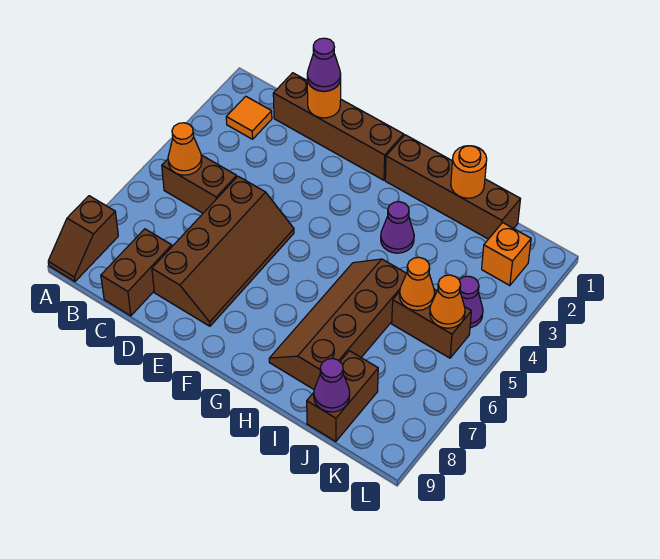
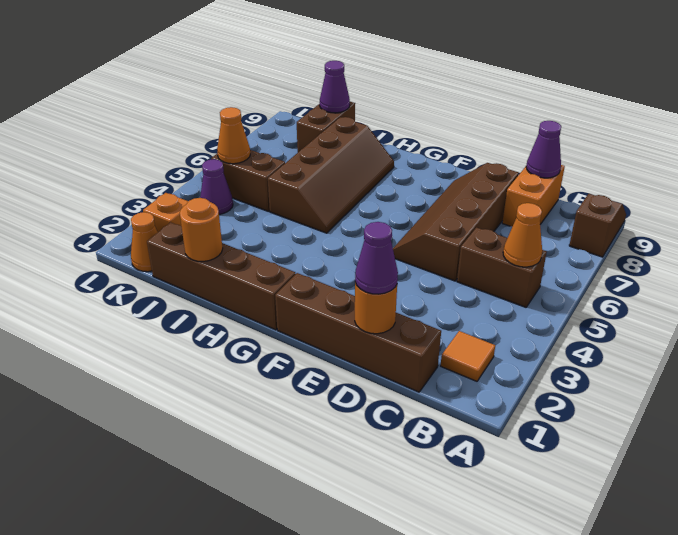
brown brick C8:C9 level 1 -> orange brick C8:C9 level 1
purple cone H3 level 1 -> purple cone C9 level 2
orange cone J5 level 2 -> orange cone K1 level 1

